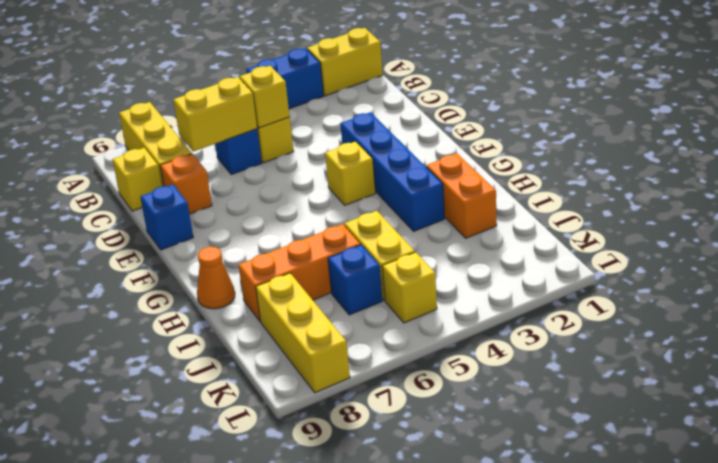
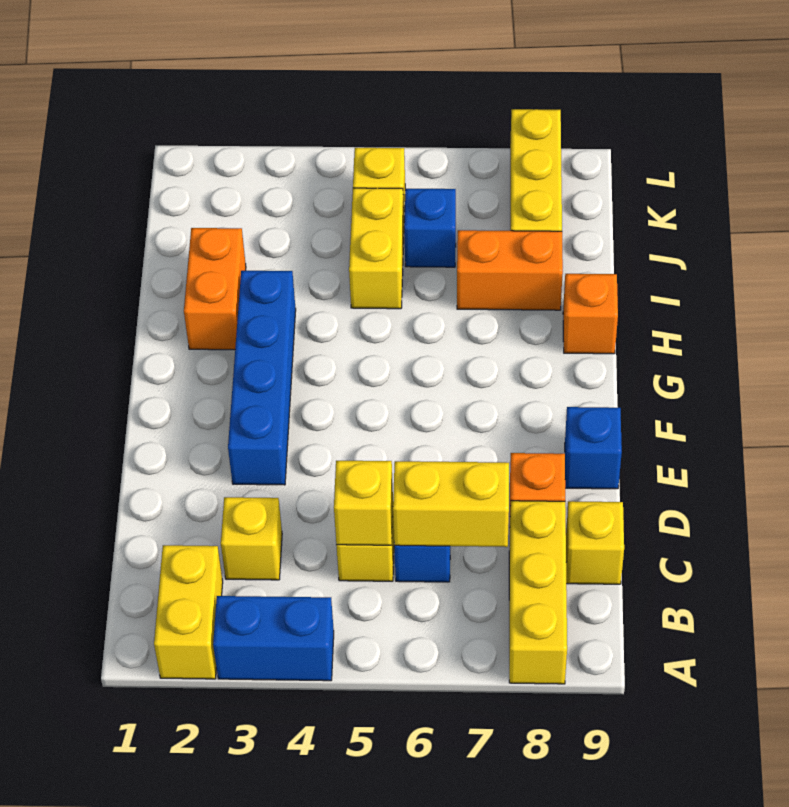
yellow brick A1:A2 level 1 -> yellow brick A2:B2 level 1
yellow brick F4 level 1 -> yellow brick C3 level 1
orange cone H9 level 1 -> orange brick H9 level 1
orange brick I6:I8 level 1 -> orange brick I7:I8 level 1

